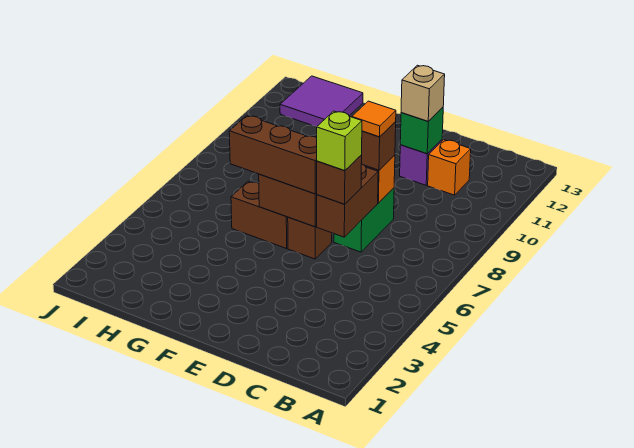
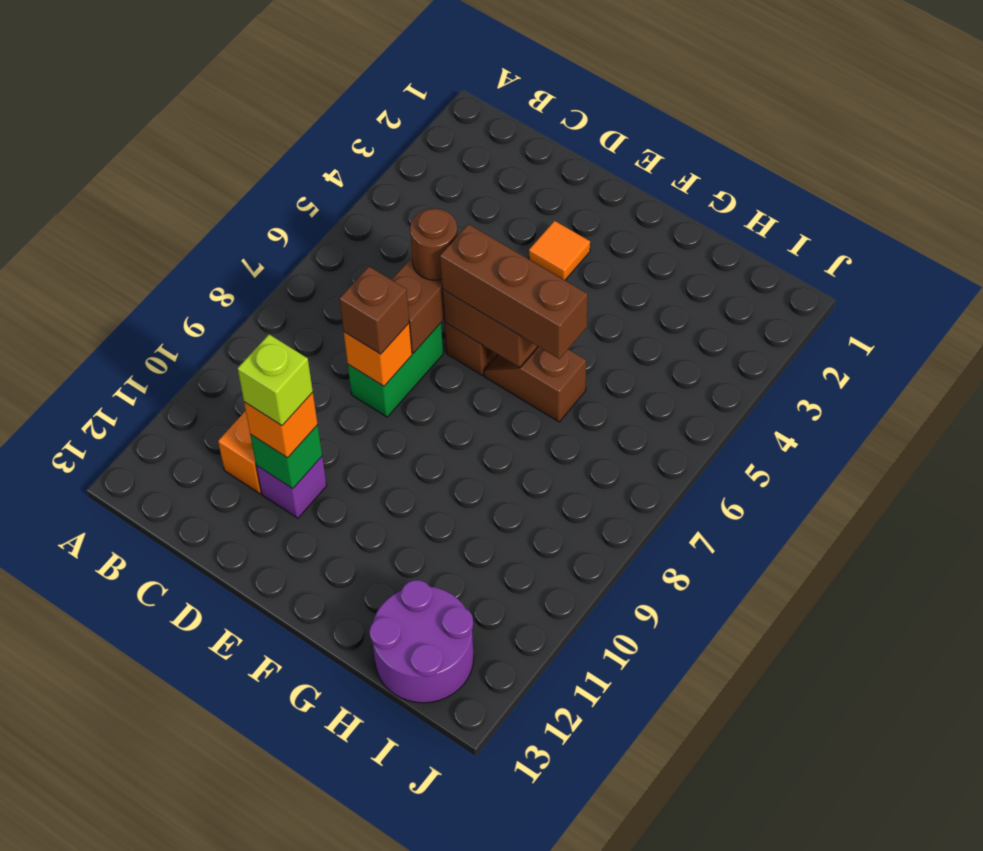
brown brick D6 level 3 -> brown round brick D6 level 3
lime brick D6 level 4 -> lime brick D11 level 4
orange tile D8 level 4 -> orange tile E3 level 1
tan brick D11 level 3 -> orange brick D11 level 3
brown brick F6:G6 level 1 -> brown slope F6:G6 level 1 top G
purple tile H12:I13 level 1 -> purple round brick H12:I13 level 1

